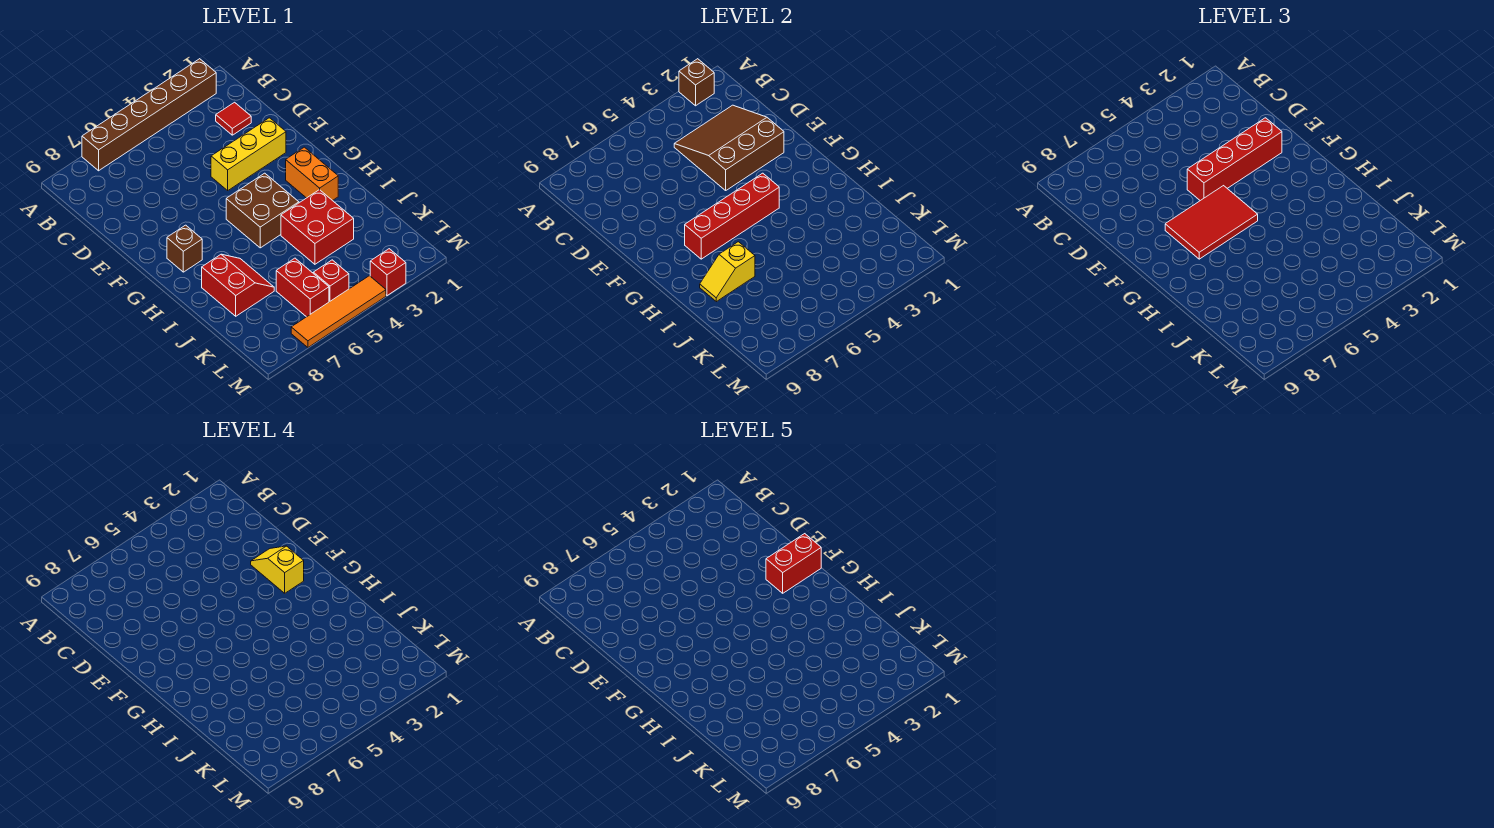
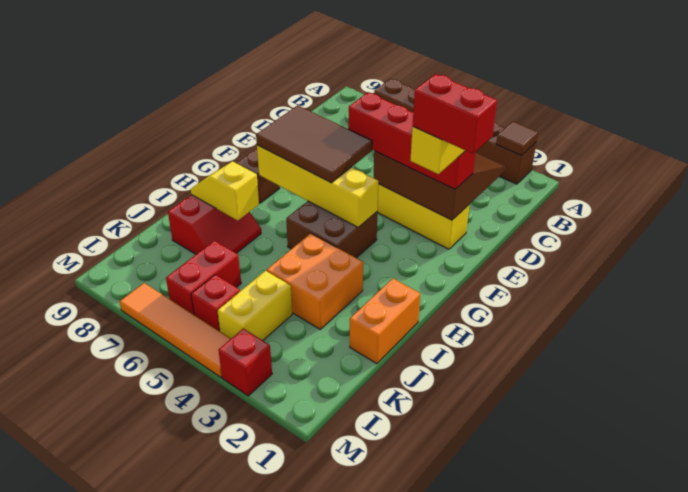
brown brick A2 level 2 -> brown tile A2 level 2
red tile C2 level 1 -> none
red tile F5:G7 level 3 -> brown tile F5:G7 level 3
orange brick G2:H2 level 1 -> orange brick I1:J1 level 1
red brick G4:G7 level 2 -> yellow brick G4:G7 level 2
red brick I3:J4 level 1 -> orange brick I3:J4 level 1
none -> yellow brick K4:L4 level 1

